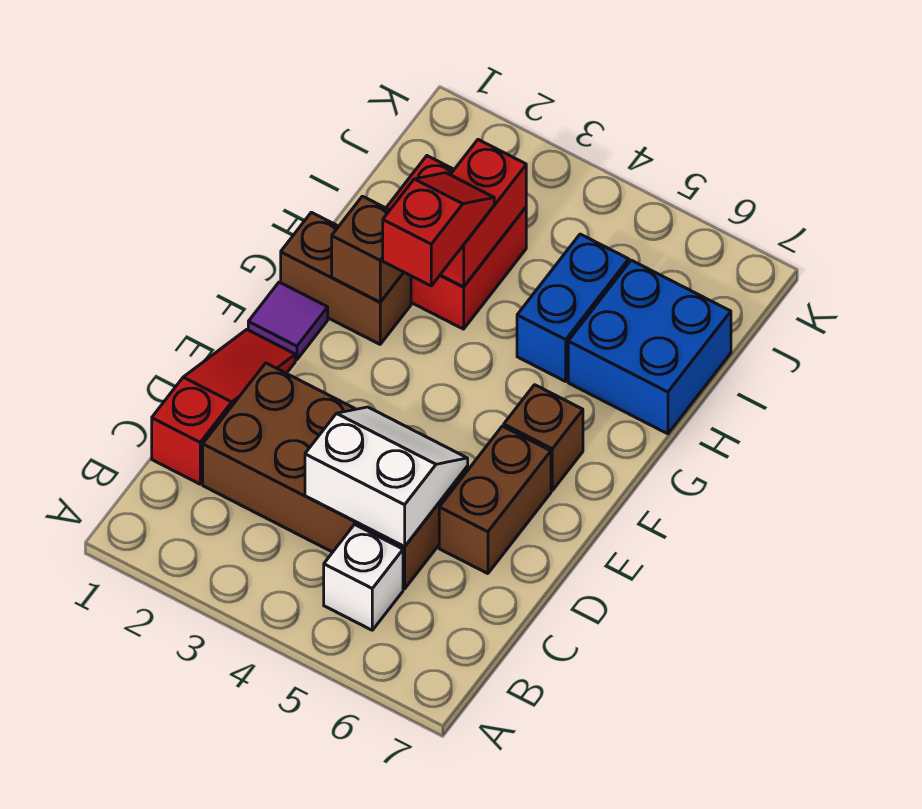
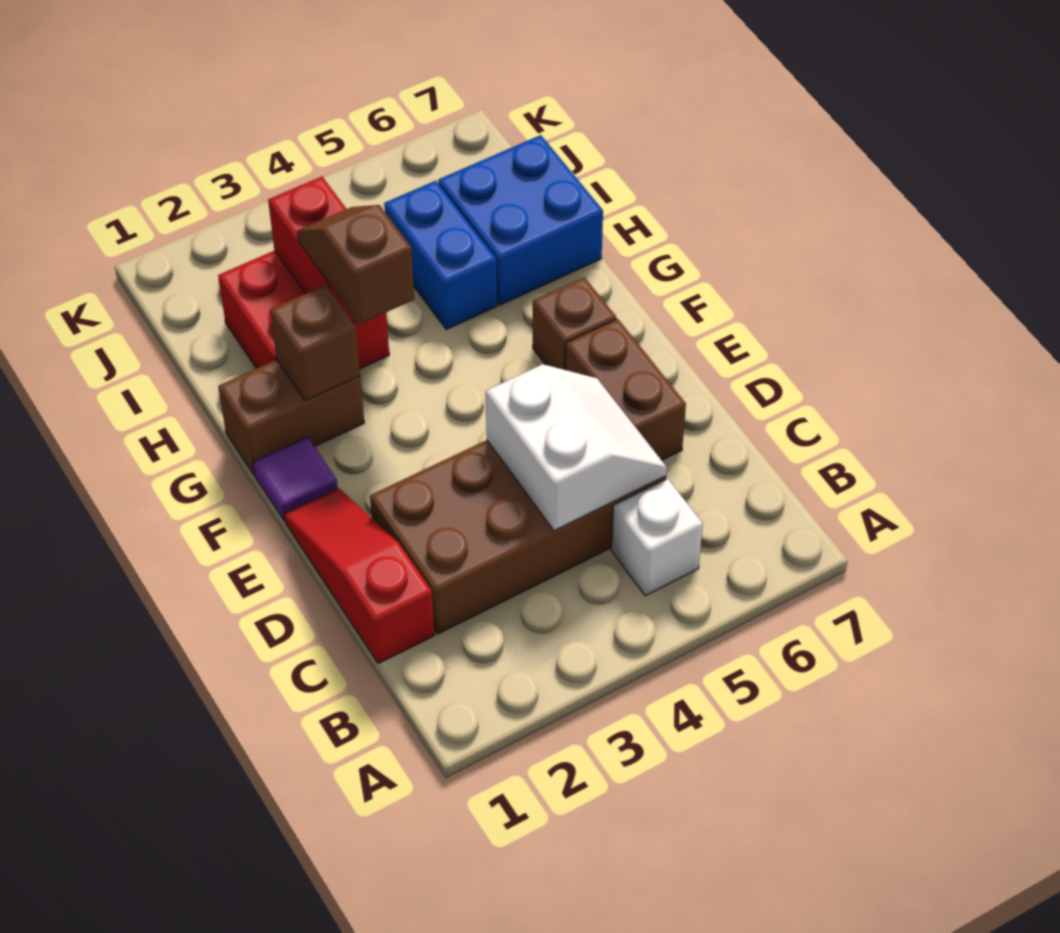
white slope C4:D5 level 2 top C -> white slope C4:D5 level 2 top 4
red slope G3:H3 level 3 top G -> brown slope G3:H3 level 3 top G

